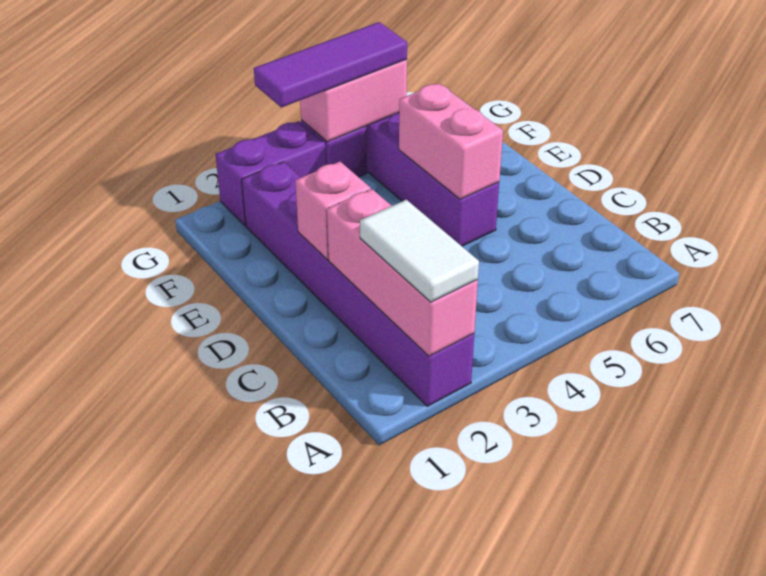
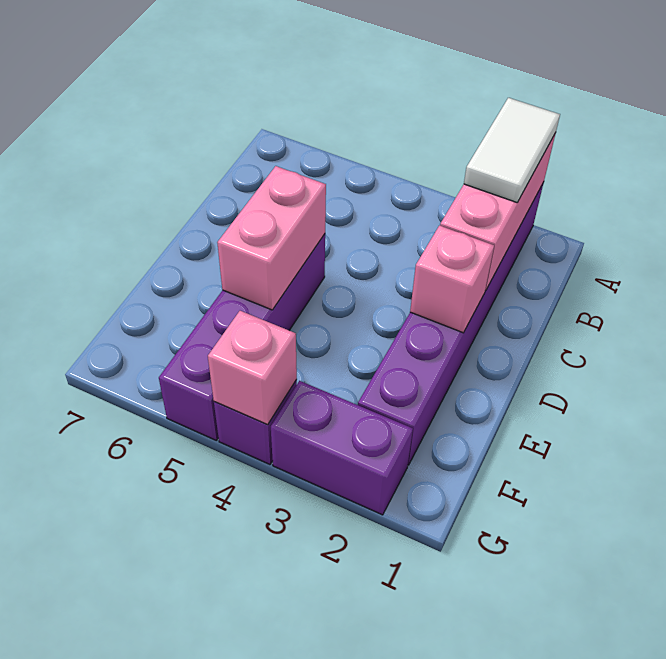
purple tile G3:G5 level 3 -> none
pink brick G4:G5 level 2 -> pink brick G4 level 2

